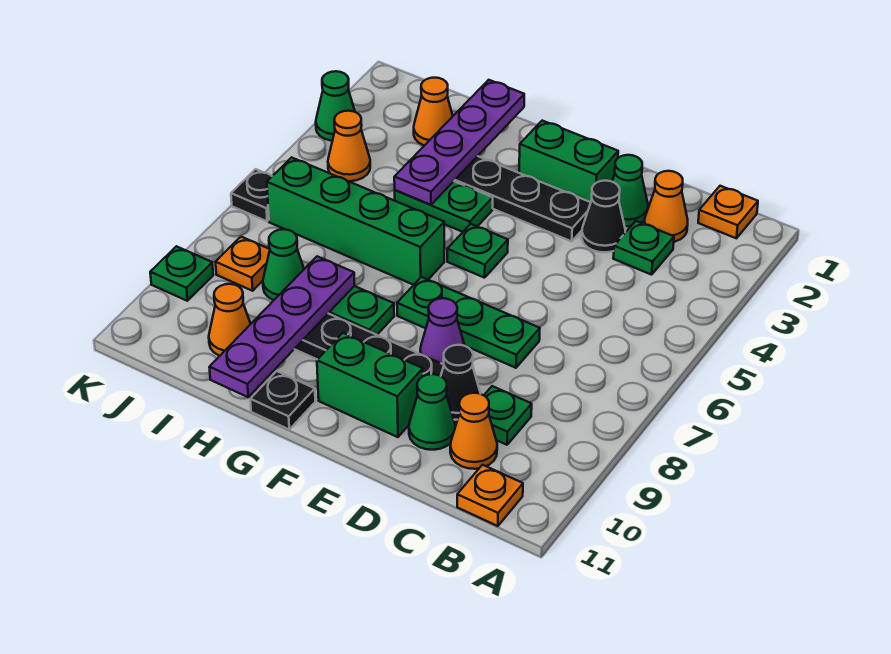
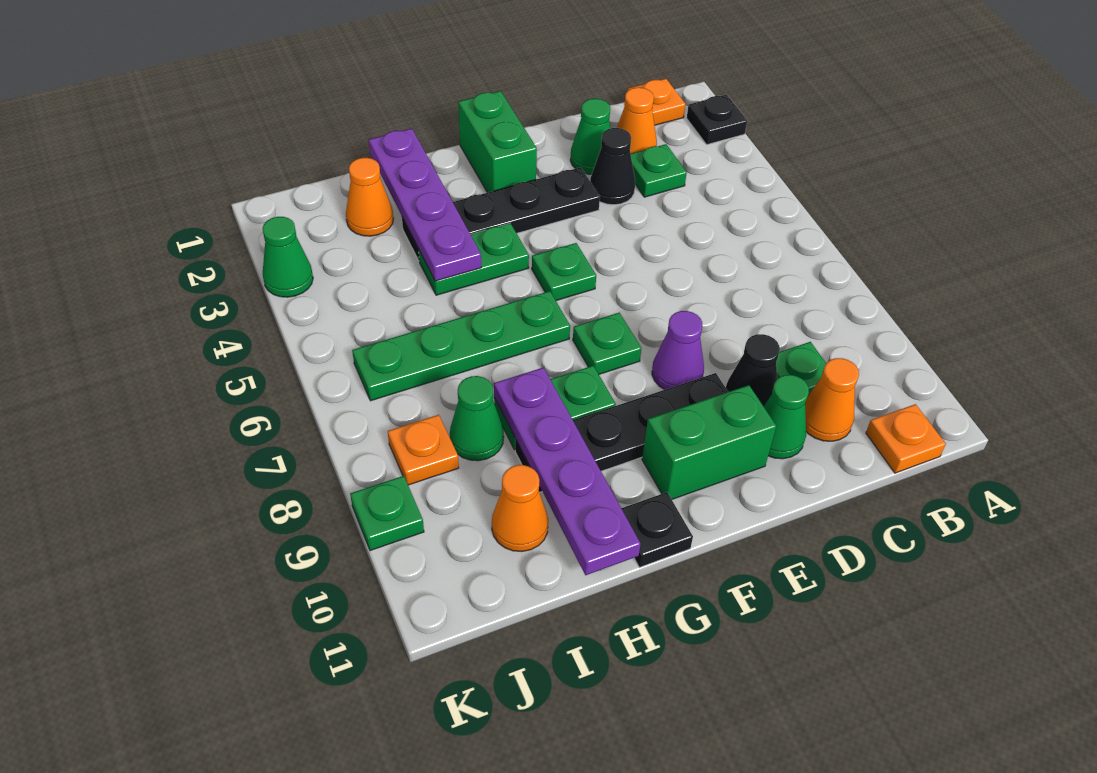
green plate D7:F7 level 1 -> green plate F7 level 1
green brick E2:F2 level 1 -> green brick F1:F2 level 1
green brick G6:J6 level 1 -> green plate G6:J6 level 1
orange cone J4 level 1 -> none
black plate K6 level 1 -> black plate A2 level 1

